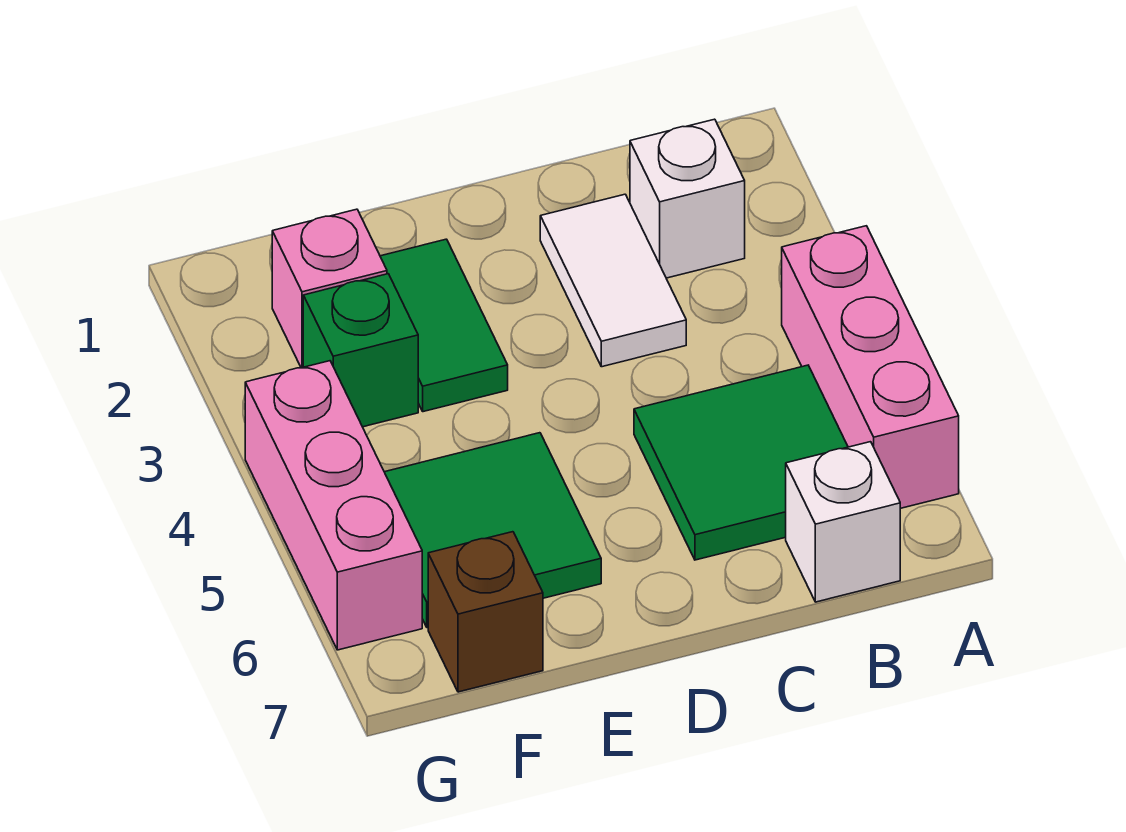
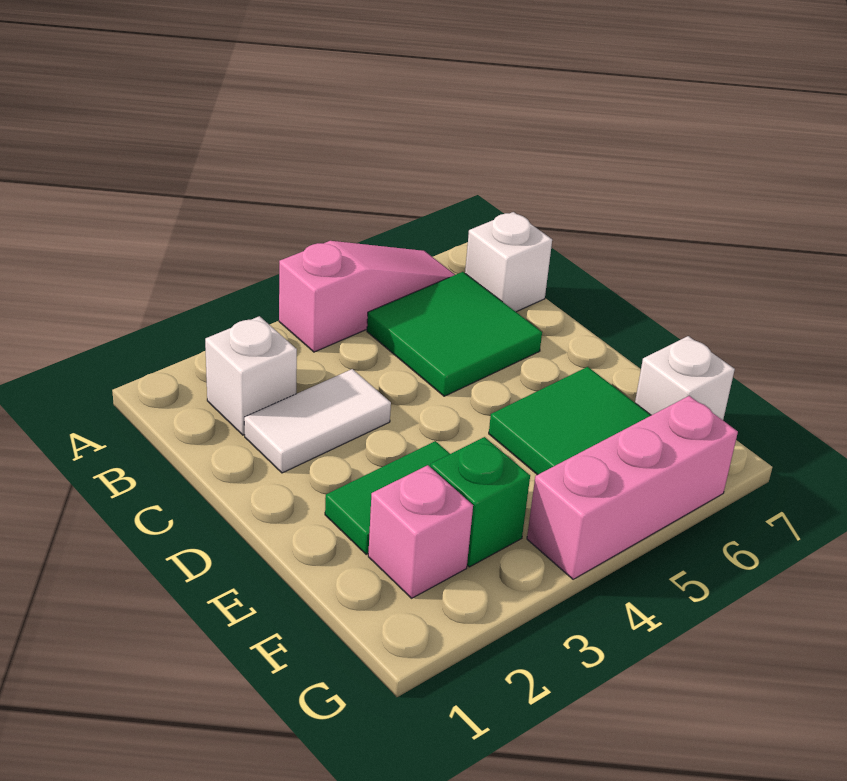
pink brick A4:A6 level 1 -> pink slope A4:A6 level 1 top 4
brown brick F7 level 1 -> white brick F7 level 1

